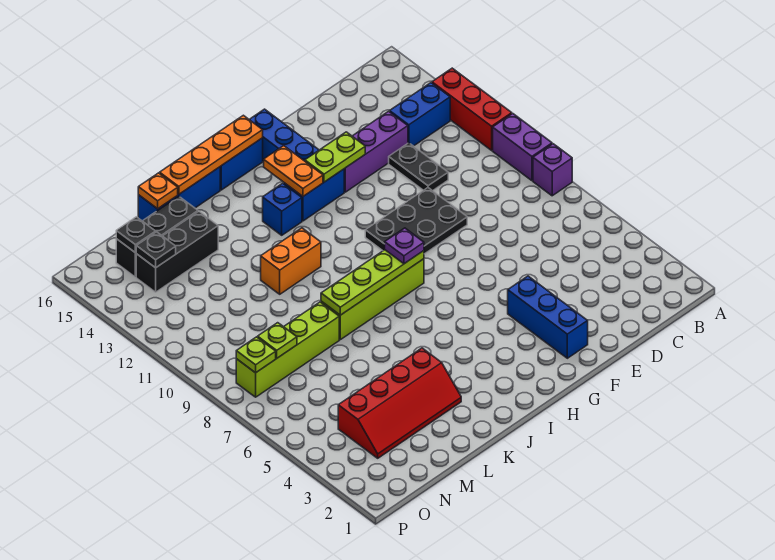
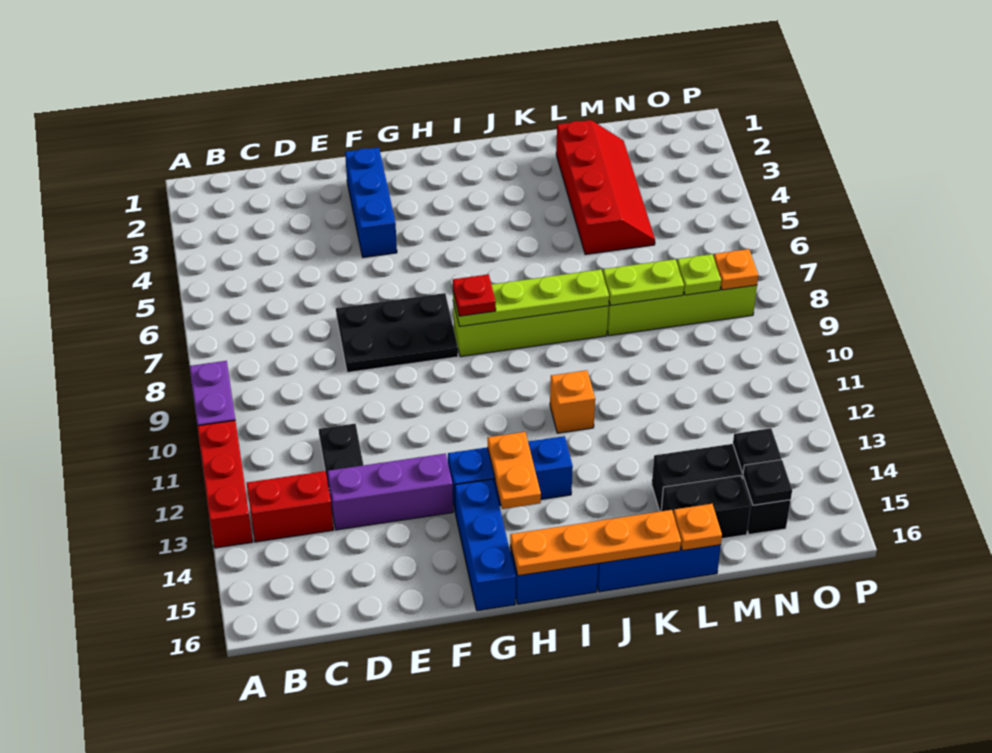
purple brick A8 level 1 -> none
blue brick B13:C13 level 1 -> red brick B13:C13 level 1
black plate E9:G10 level 1 -> black plate E7:G8 level 1
lime plate F13:G13 level 2 -> lime plate L8:M8 level 2
purple plate H8 level 3 -> red plate H8 level 3
orange brick J11:K11 level 1 -> orange brick J11 level 1
red slope K3:N4 level 1 top 4 -> red slope L2:M5 level 1 top L
lime plate O8 level 2 -> orange plate O8 level 2

